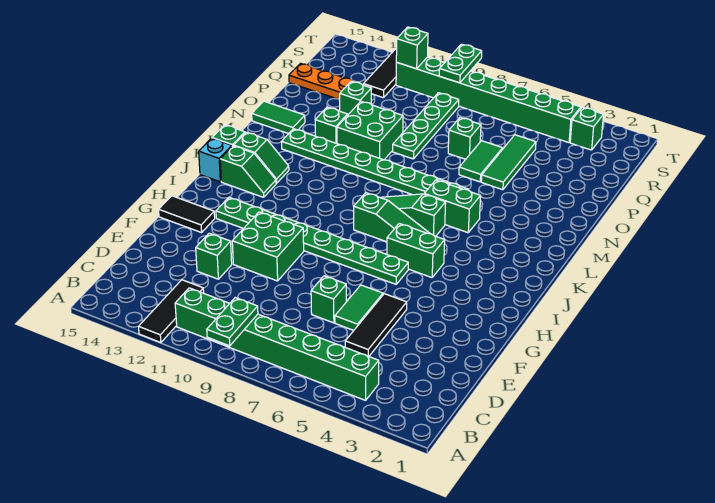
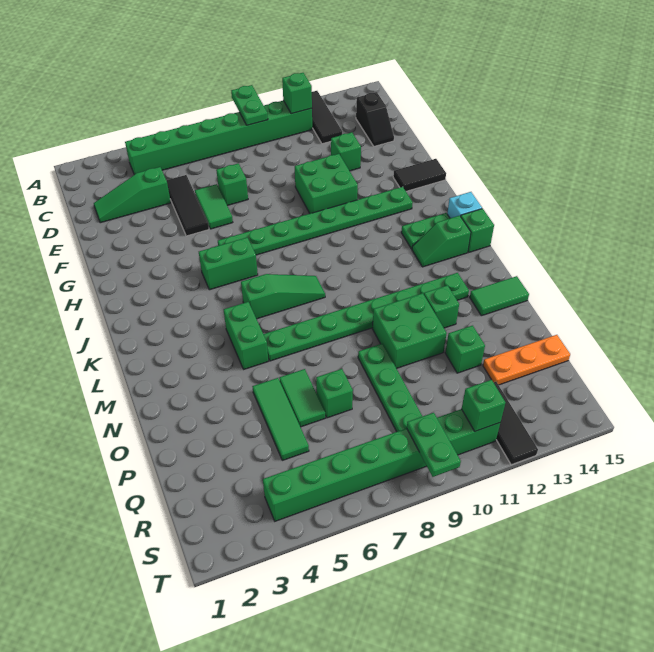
none -> black slope C14:D14 level 1 top C
green slope J6:J8 level 1 top 8 -> green slope D2:D4 level 1 top 4
green slope J13:J14 level 1 top 14 -> green plate J13:J14 level 1
green brick L5:L6 level 1 -> green brick L5:M5 level 1
green brick S3 level 1 -> green brick B11 level 2

